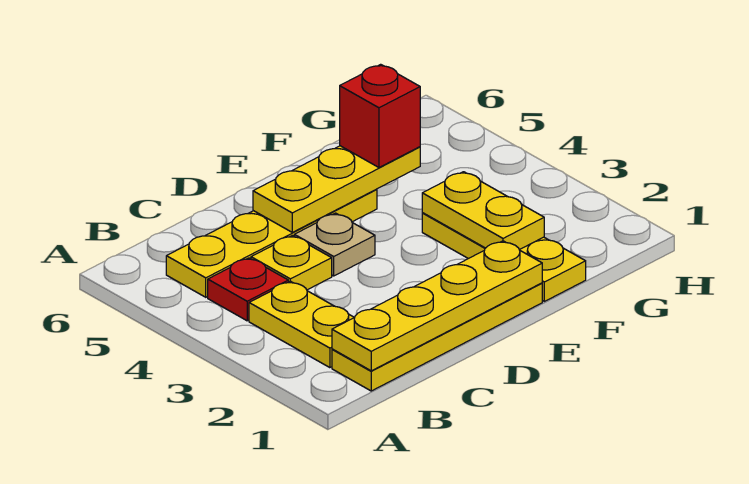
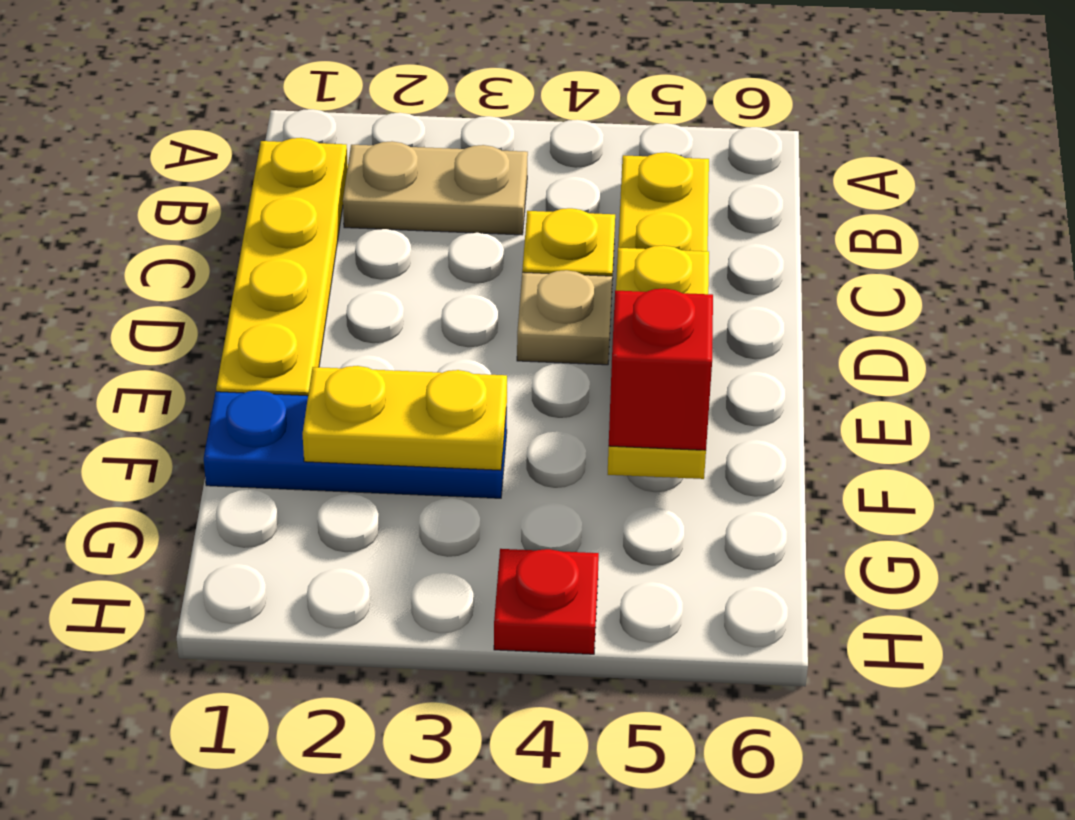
yellow plate B1:E1 level 2 -> none
yellow plate B2:B3 level 1 -> tan plate B2:B3 level 1
red plate B4 level 1 -> red plate H4 level 1
yellow plate F1:F3 level 1 -> blue plate F1:F3 level 1

